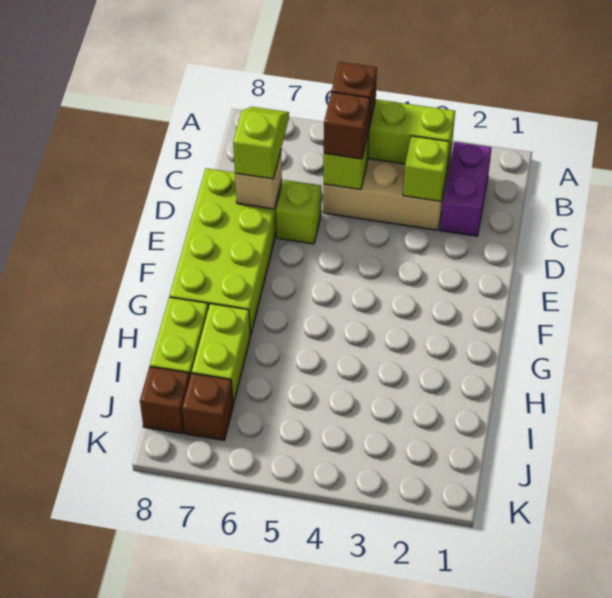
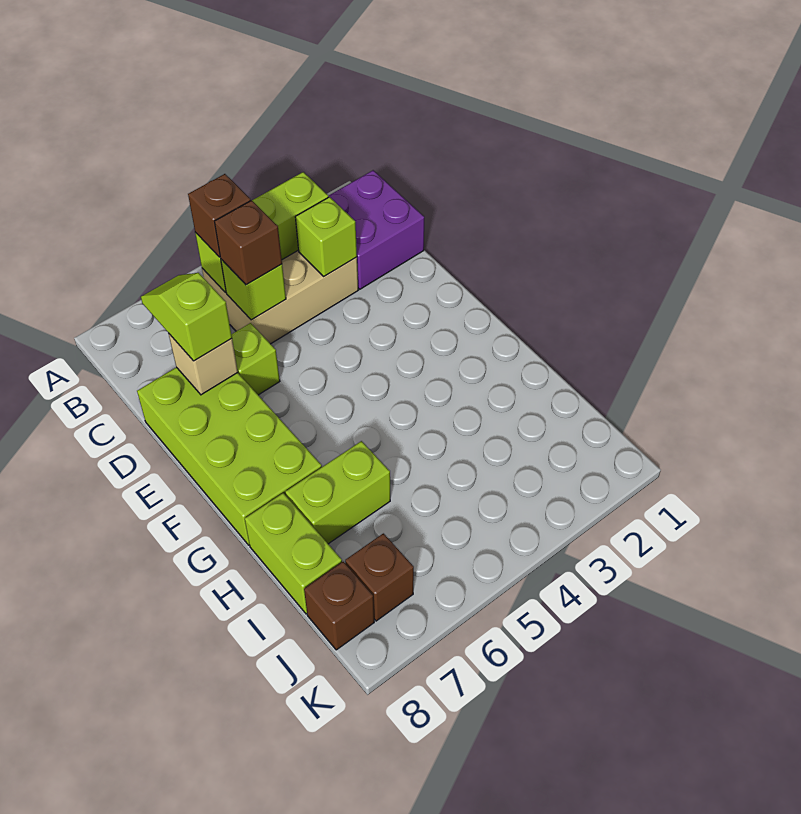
purple brick B2:C2 level 1 -> purple brick B1:C2 level 1
lime brick H7:I7 level 1 -> lime brick H6:H7 level 1

